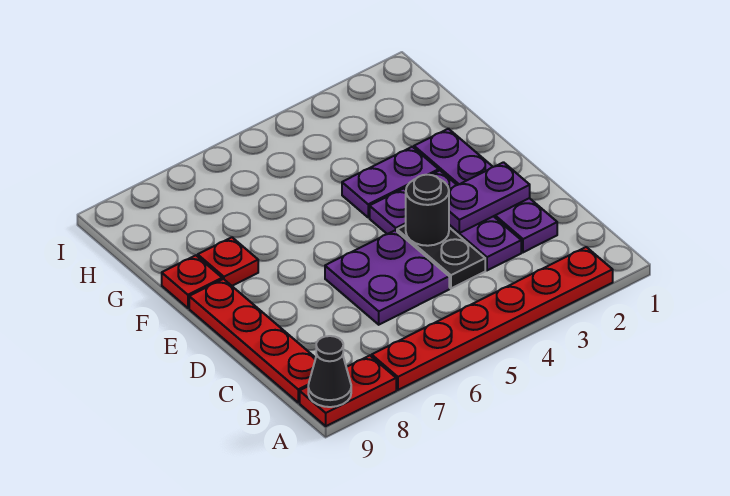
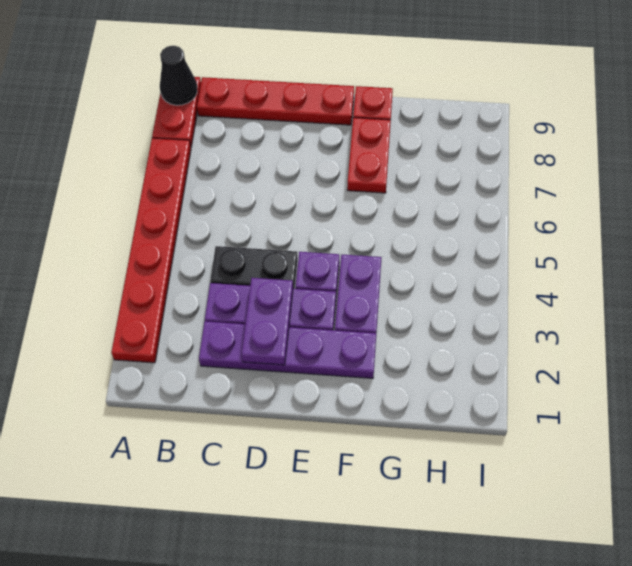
purple plate C5:D6 level 1 -> none
black round brick D4 level 2 -> none
red plate F8 level 1 -> red plate F7:F8 level 1

